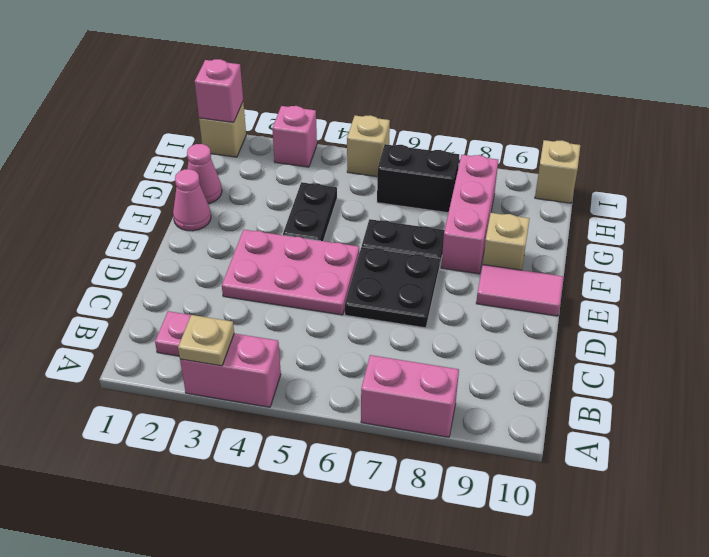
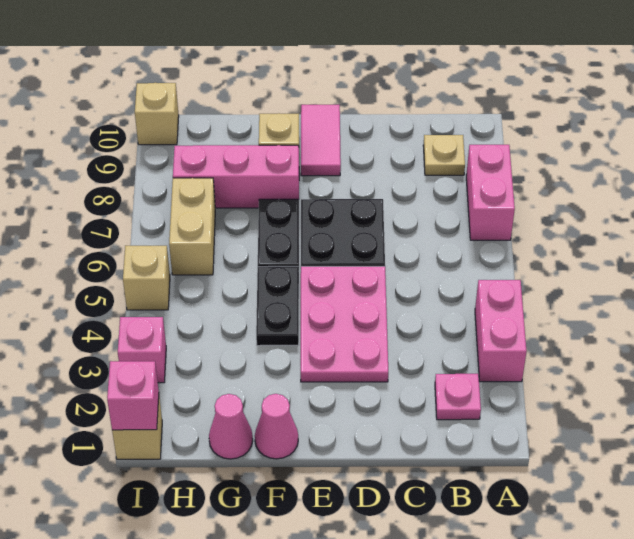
tan plate A3 level 2 -> tan plate B9 level 1
black plate F4:G4 level 1 -> black plate F4:F5 level 1
black brick H6:H7 level 1 -> tan brick H6:H7 level 1

